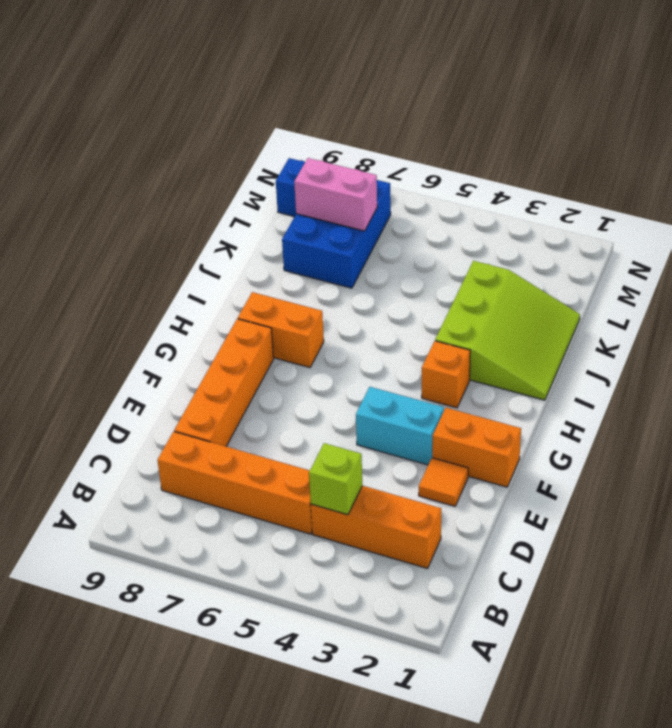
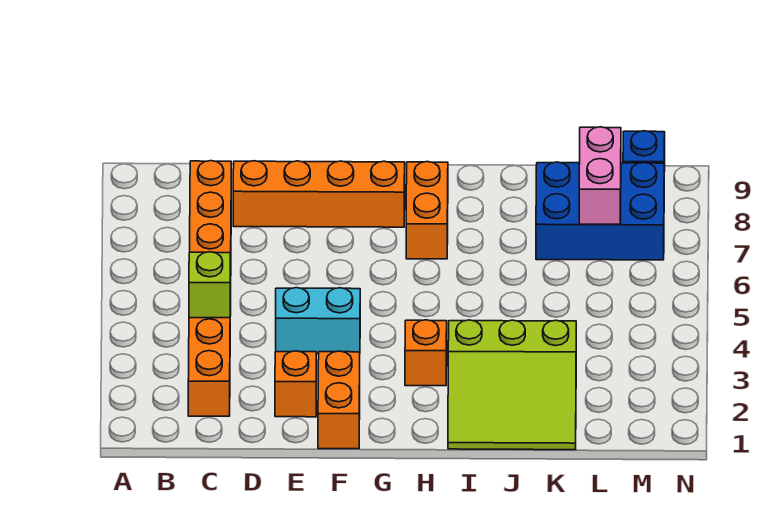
orange tile E2 level 1 -> orange brick E2 level 1
cyan brick F3:F4 level 1 -> cyan brick E4:F4 level 1

